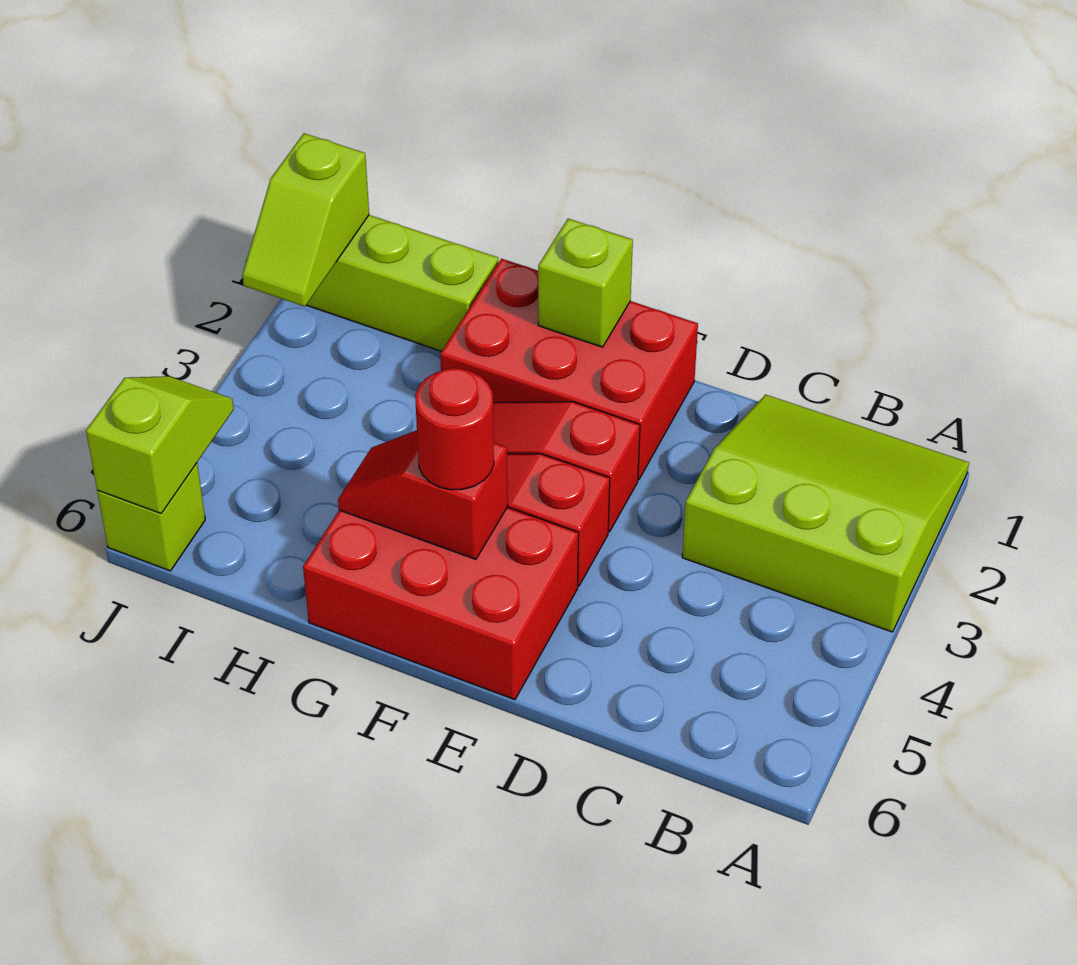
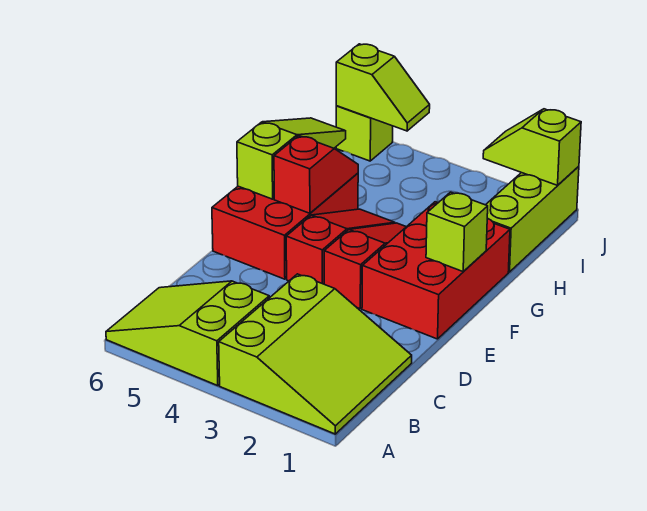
none -> lime slope A4:B6 level 1 top 4
red round brick F5 level 3 -> none
none -> lime slope F6:H6 level 2 top F

